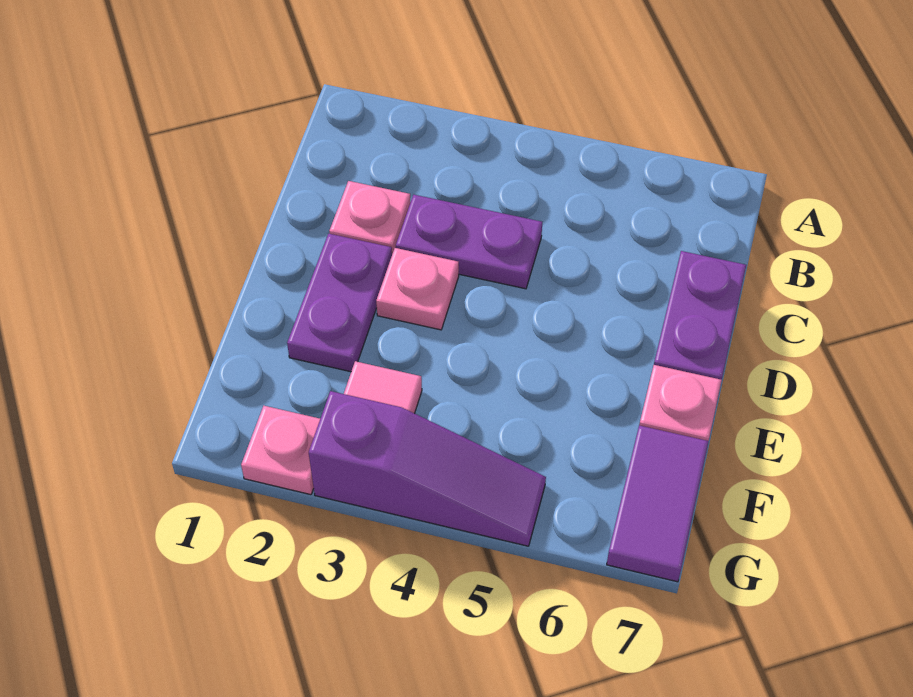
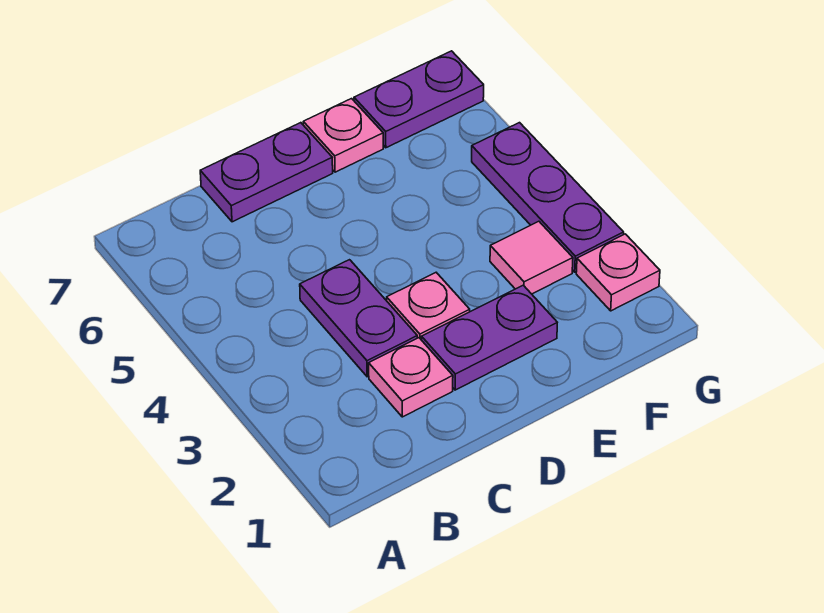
purple tile F7:G7 level 1 -> purple plate F7:G7 level 1
purple slope G3:G5 level 1 top 3 -> purple plate G3:G5 level 1

